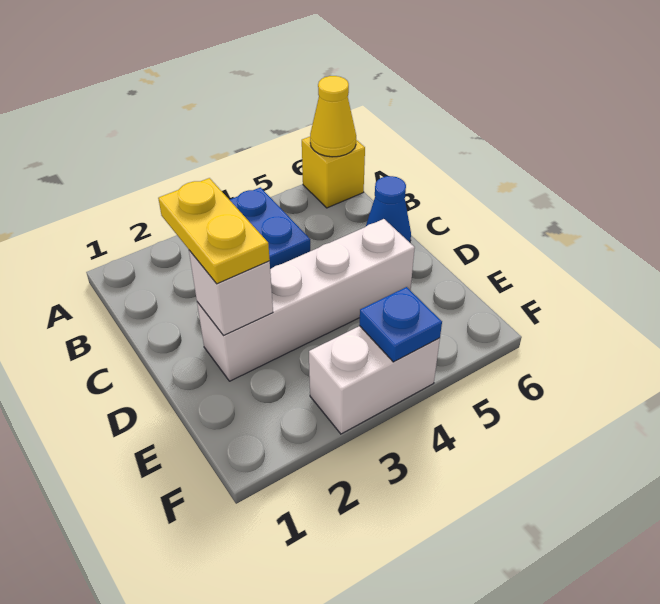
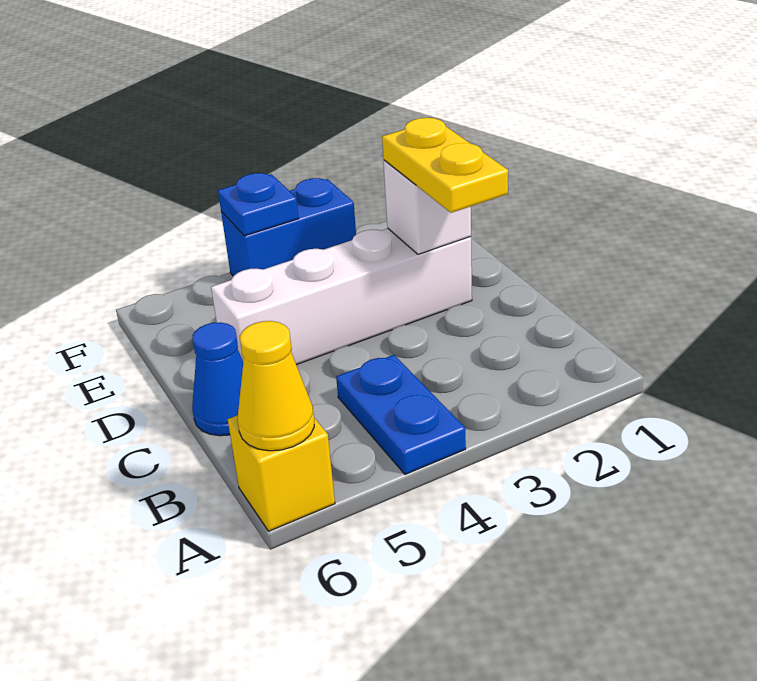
white brick F3:F4 level 1 -> blue brick F3:F4 level 1

